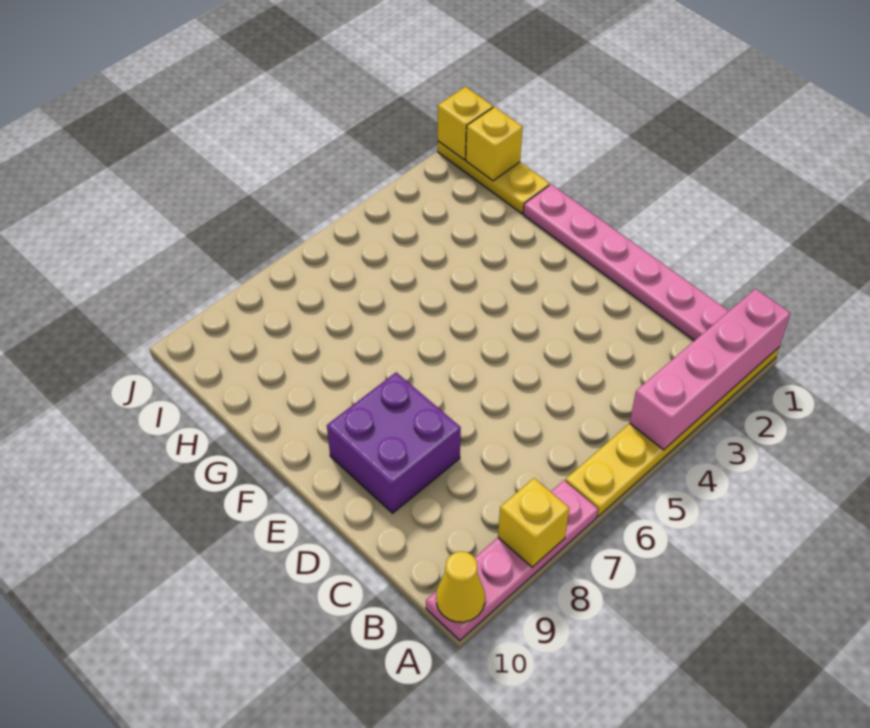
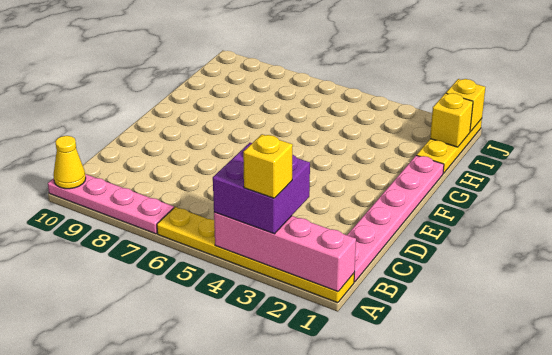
yellow brick A8 level 2 -> yellow brick A3 level 4
purple brick D8:E9 level 1 -> purple brick A3:B4 level 3

